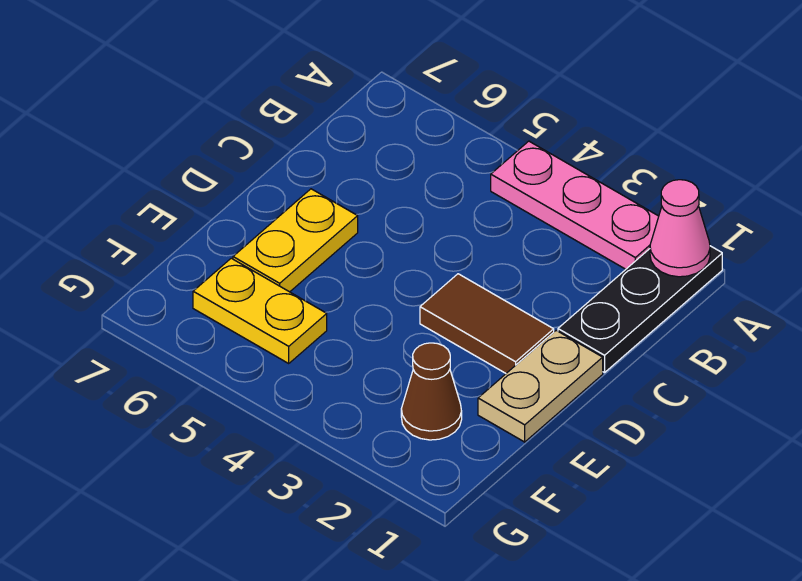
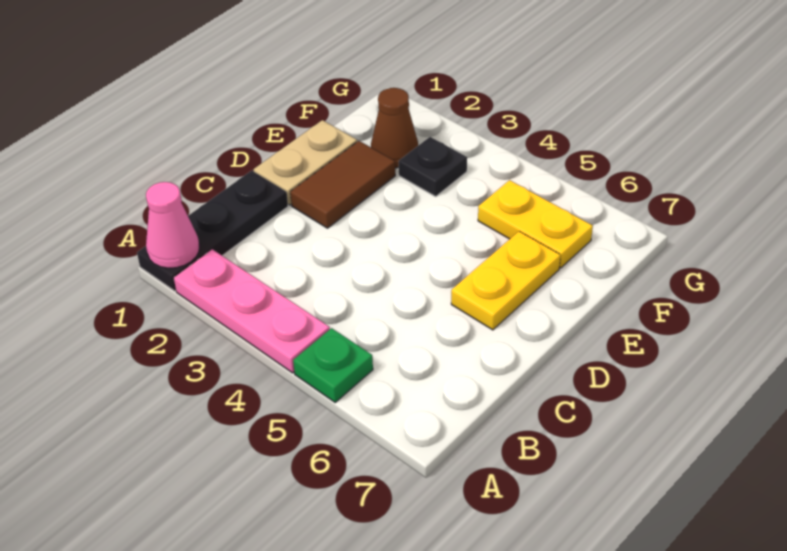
none -> green plate A5 level 1
brown tile D2:D3 level 1 -> brown tile D2:E2 level 1
none -> black plate F3 level 1

